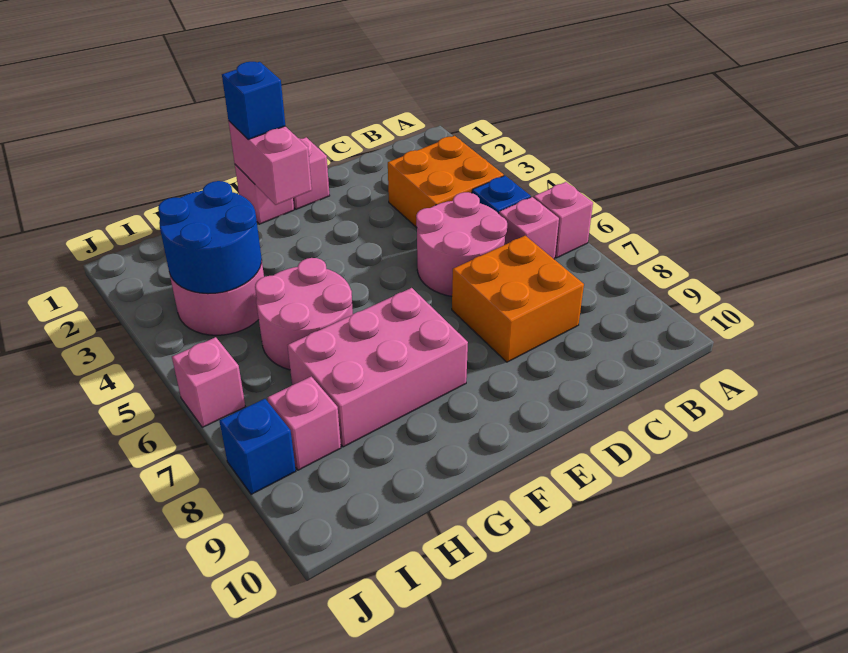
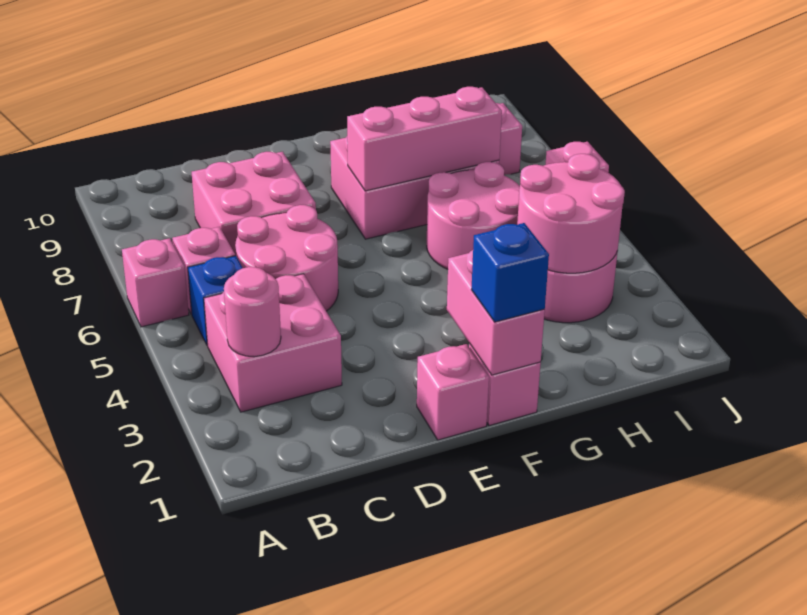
orange brick B3:C4 level 1 -> pink brick B3:C4 level 1
none -> pink round brick B3 level 2
orange brick C7:D8 level 1 -> pink brick C7:D8 level 1
none -> pink brick F7:H7 level 2
blue round brick H3:I4 level 2 -> pink round brick H3:I4 level 2
blue brick J8 level 1 -> none

